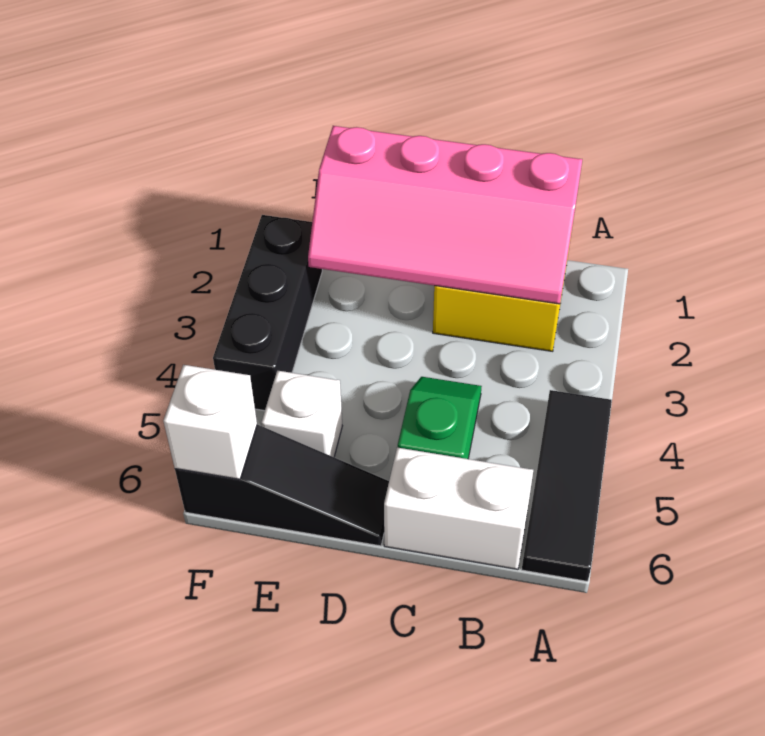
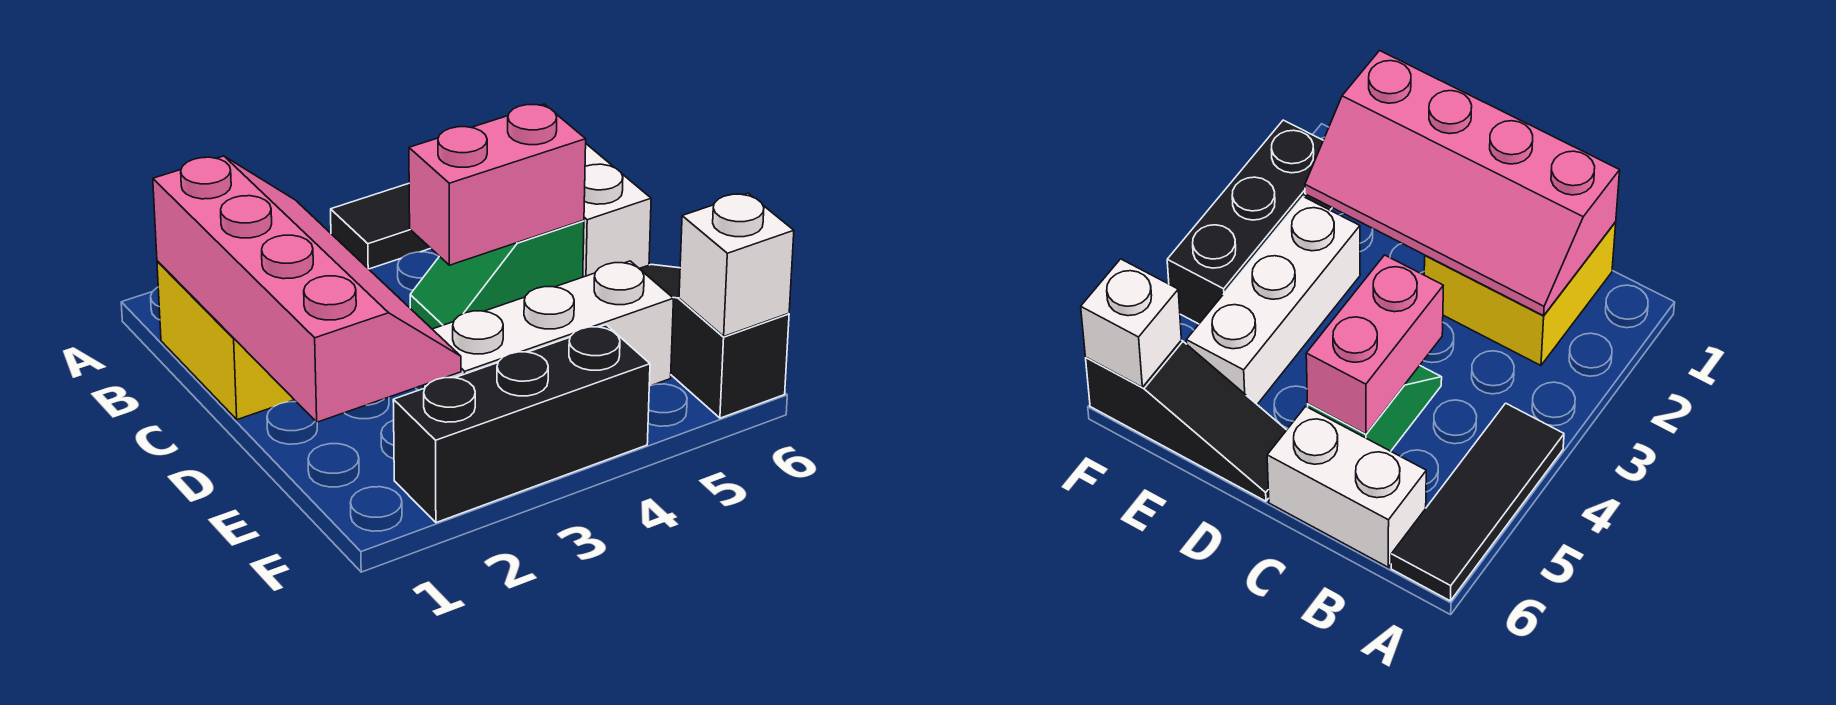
none -> pink brick C4:C5 level 2
white brick E5 level 1 -> white brick E3:E5 level 1

